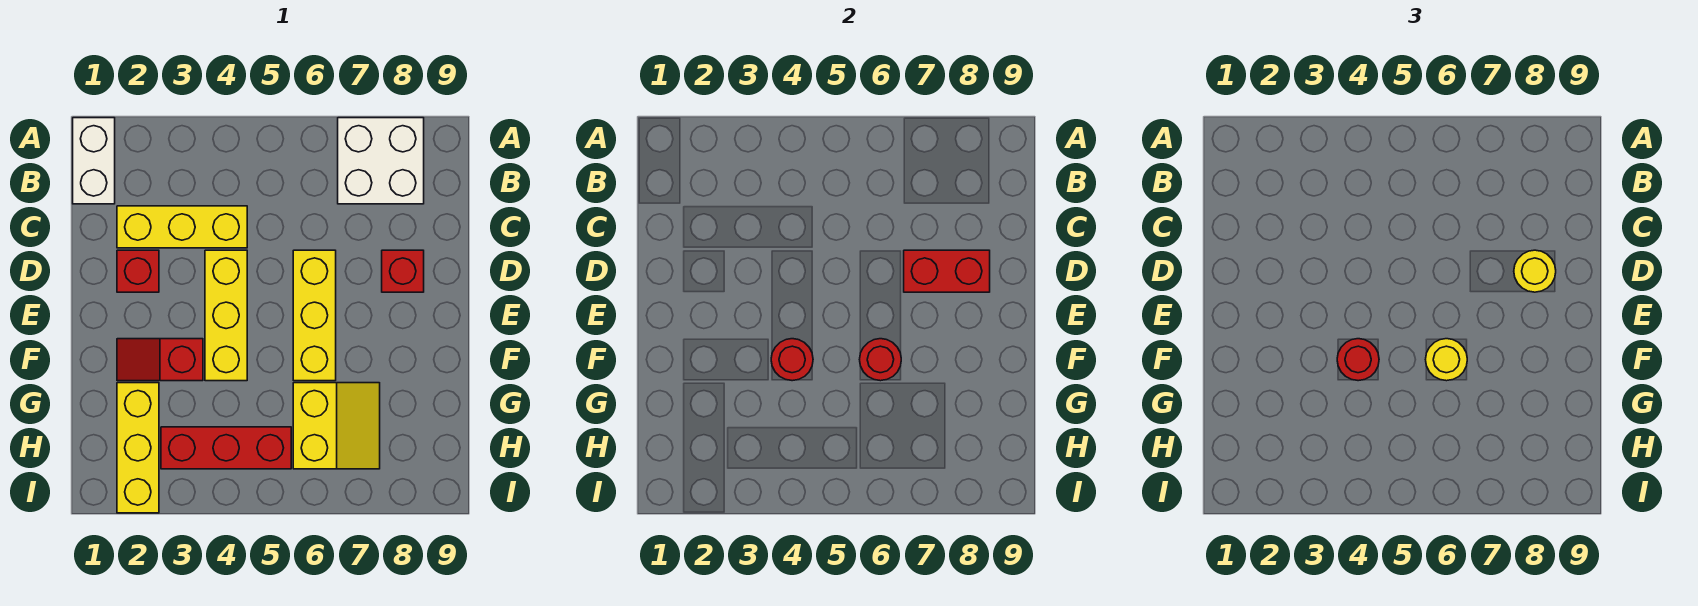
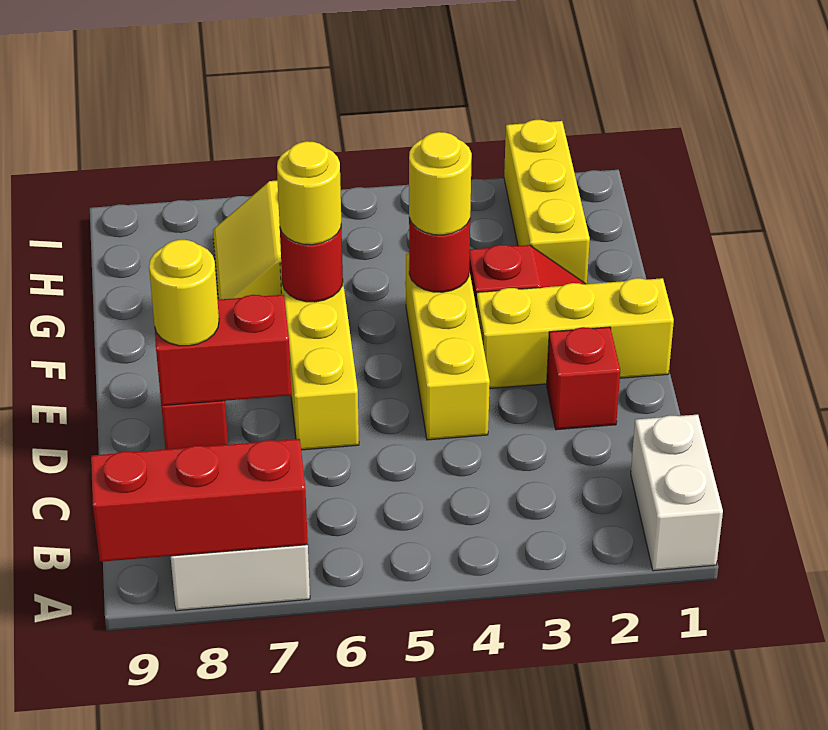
yellow brick C2:C4 level 1 -> yellow brick E1:E3 level 1
red round brick F4 level 3 -> yellow round brick F4 level 3
red brick H3:H5 level 1 -> red brick A7:A9 level 2

